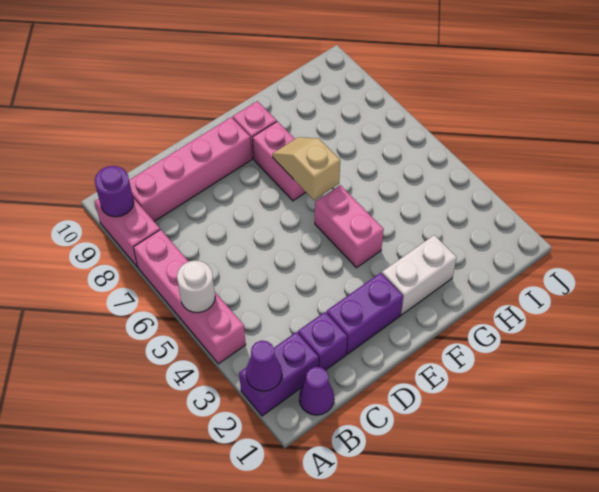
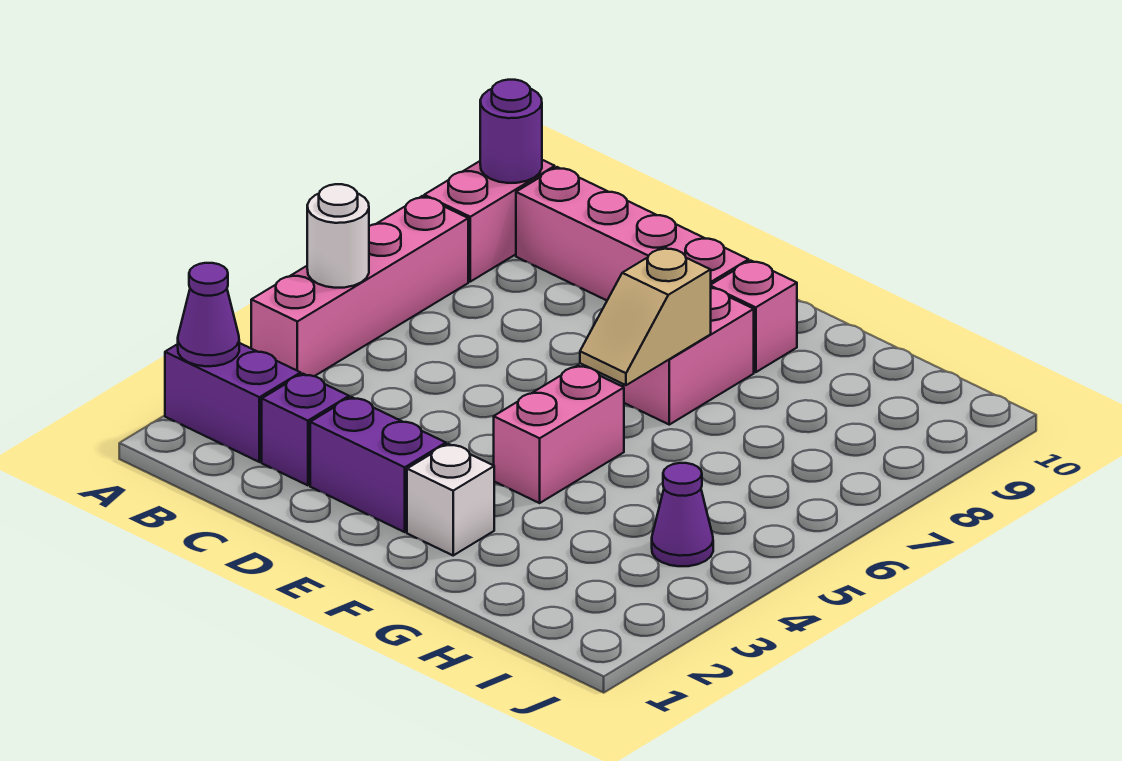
purple cone B1 level 1 -> purple cone I4 level 1
white brick F2:G2 level 1 -> white brick F2 level 1
tan slope F6:F7 level 2 top 6 -> tan slope F6:F7 level 2 top 7

